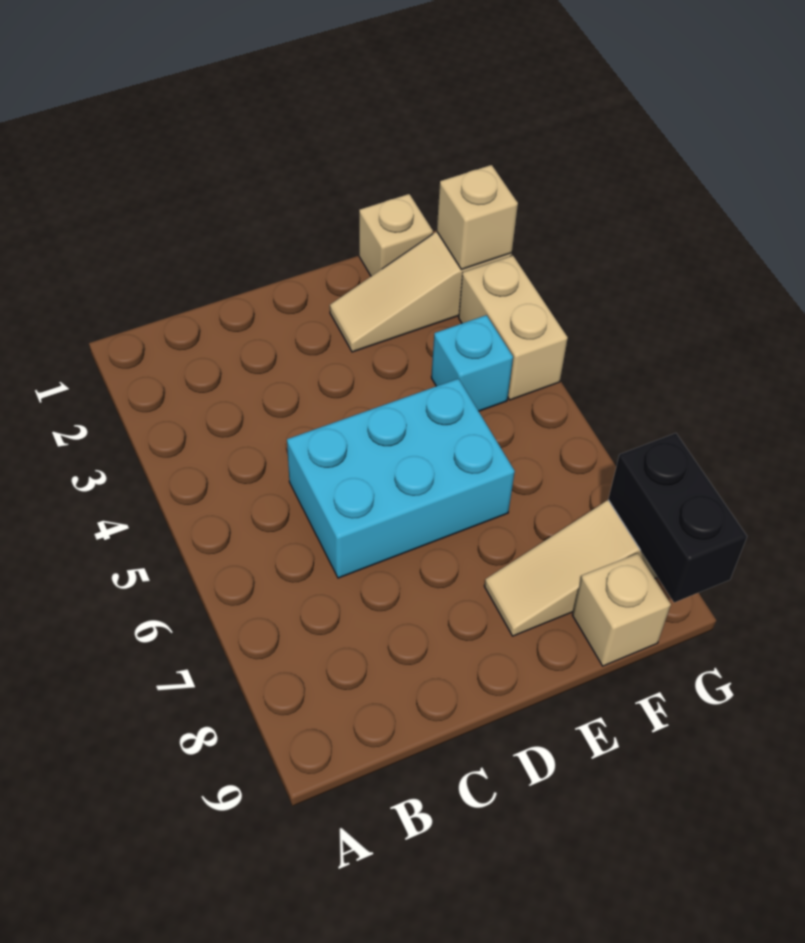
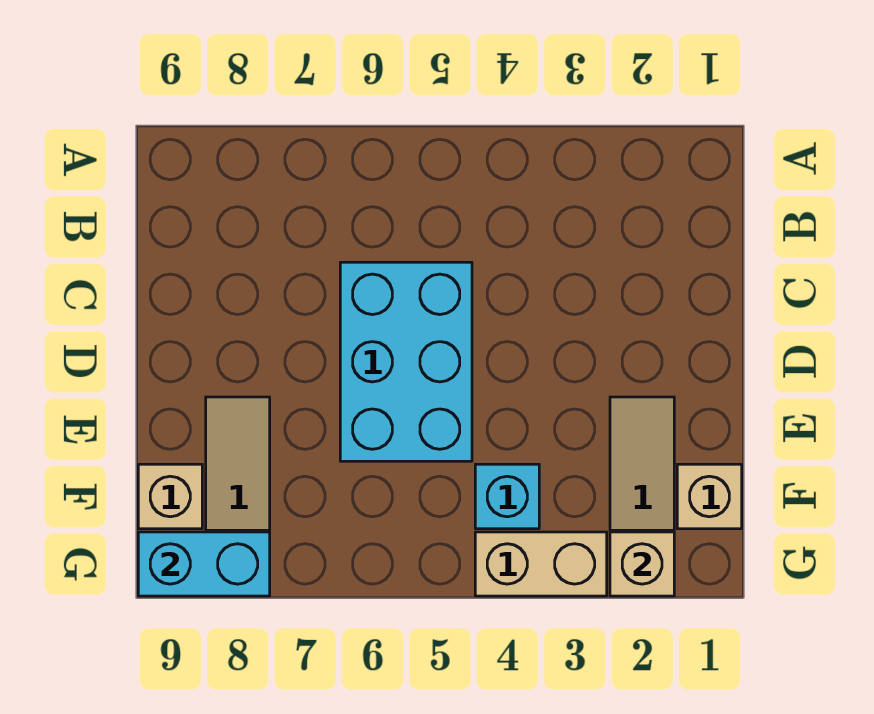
black brick G8:G9 level 2 -> cyan brick G8:G9 level 2

